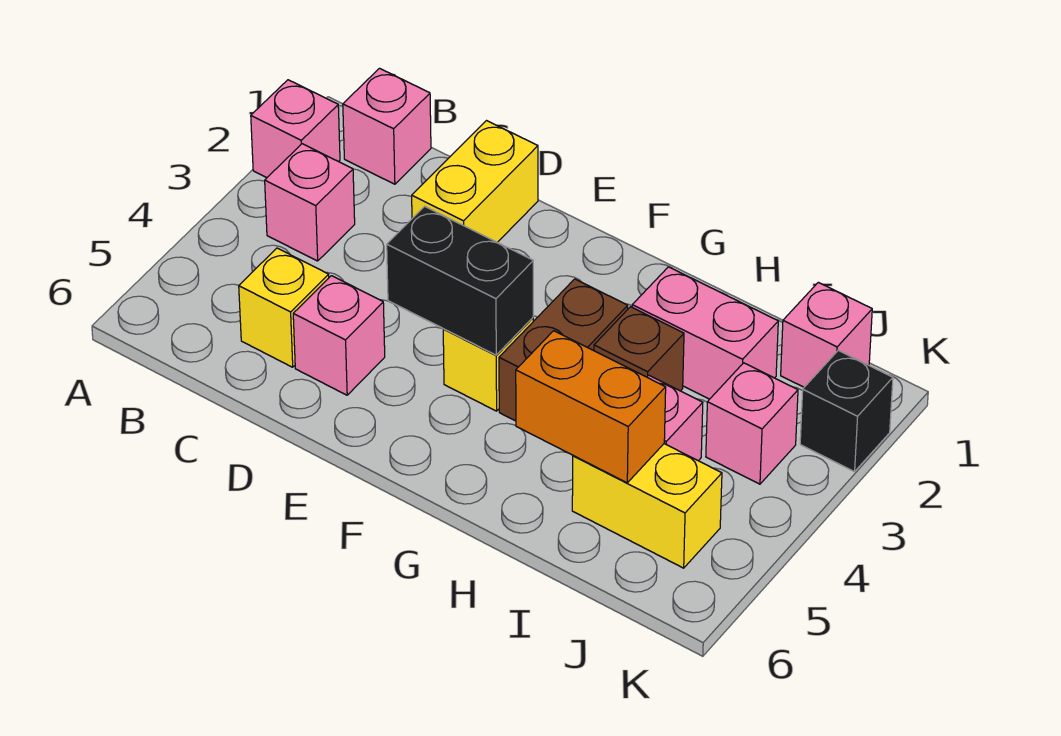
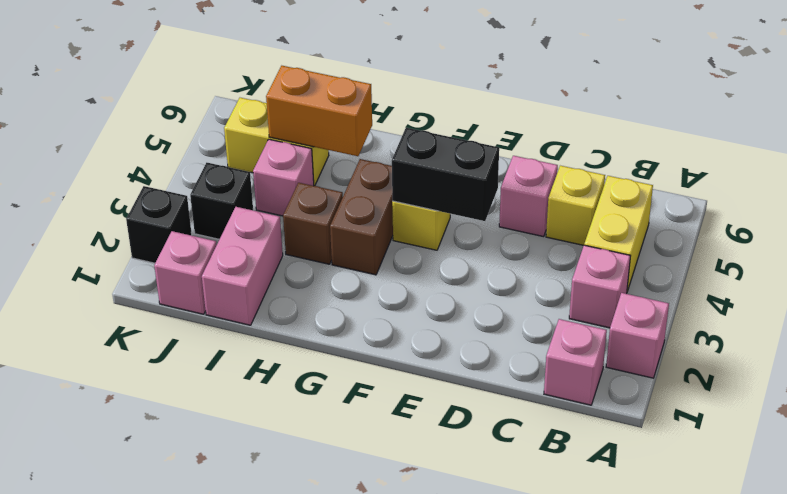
yellow brick D1:D2 level 1 -> yellow brick B4:B5 level 1
pink brick H2:I2 level 1 -> pink brick I1:I2 level 1
pink brick J3 level 1 -> black brick J3 level 1

